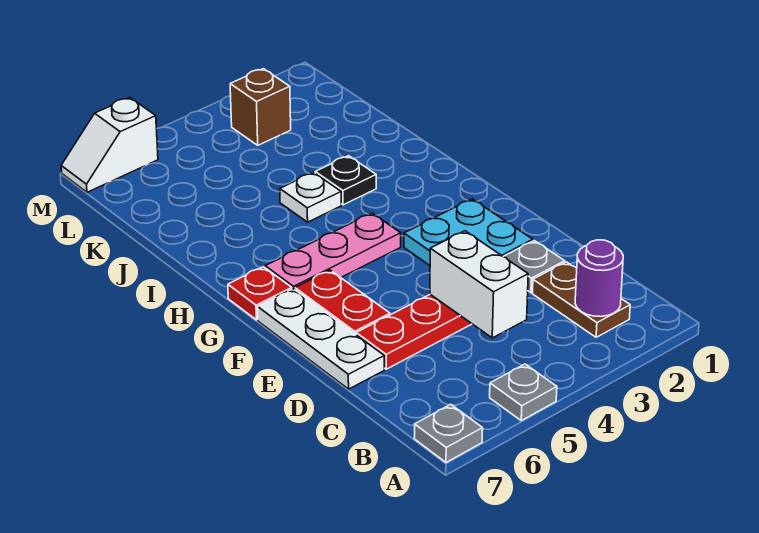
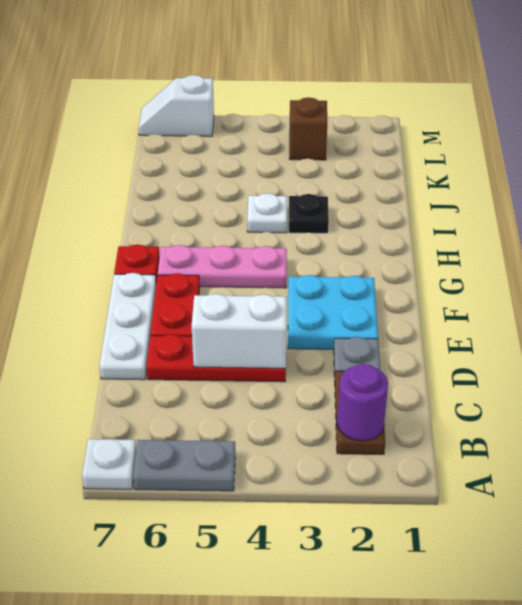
grey plate A5 level 1 -> grey plate A5:A6 level 1
grey plate A7 level 1 -> white plate A7 level 1
white brick C4:D4 level 2 -> white brick D4:D5 level 2

